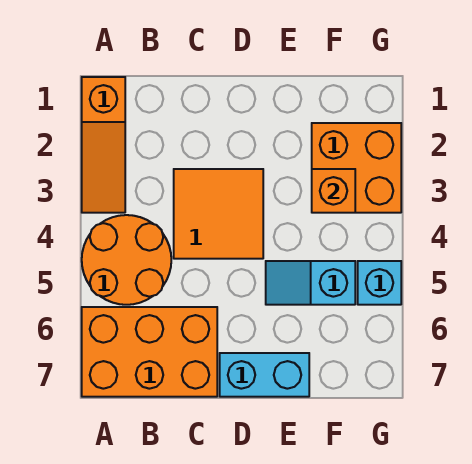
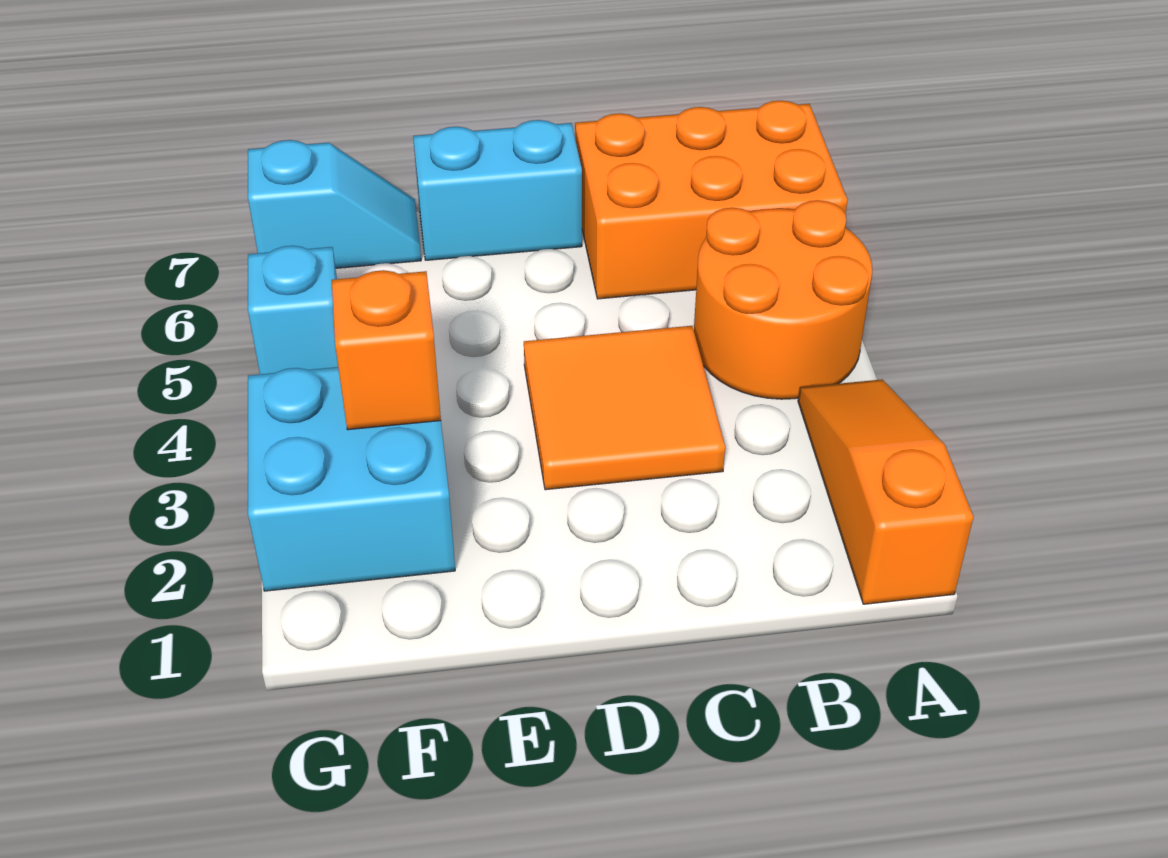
cyan slope E5:F5 level 1 top F -> cyan slope F7:G7 level 1 top G
orange brick F2:G3 level 1 -> cyan brick F2:G3 level 1

